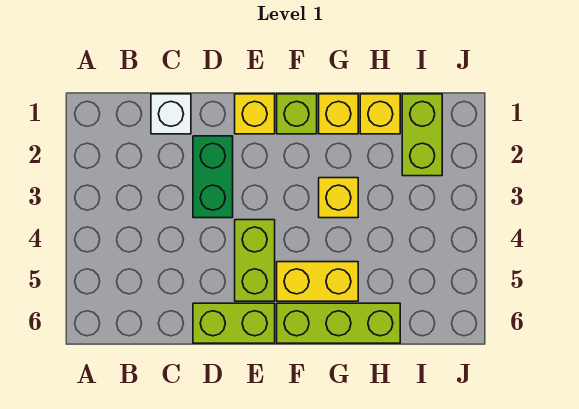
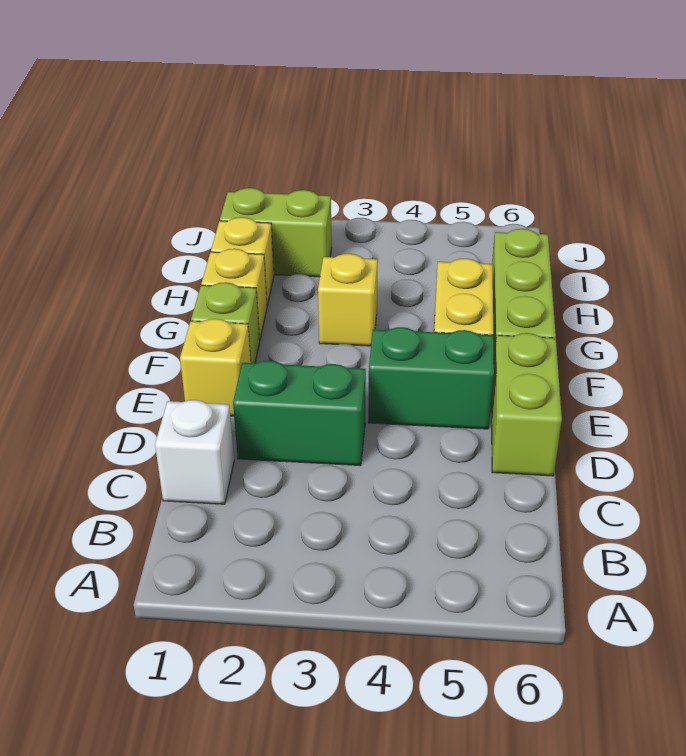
lime brick E4:E5 level 1 -> green brick E4:E5 level 1

